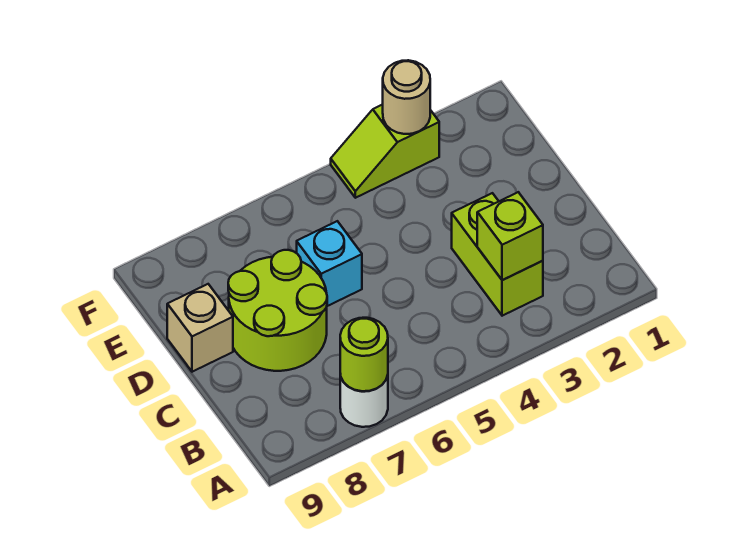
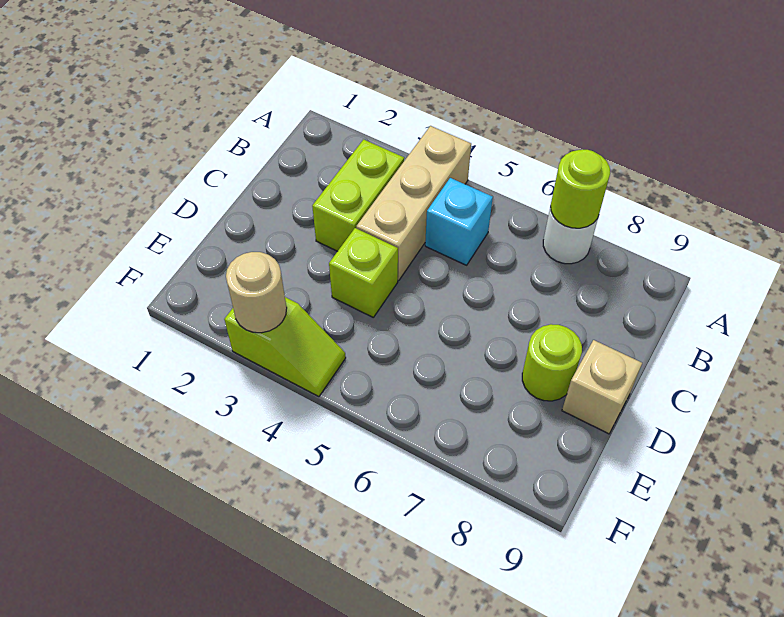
none -> tan brick A4:C4 level 1
lime brick B3 level 2 -> lime brick D4 level 1
lime round brick C7:D8 level 1 -> lime round brick D8 level 1
cyan brick D6 level 1 -> cyan brick B5 level 1

